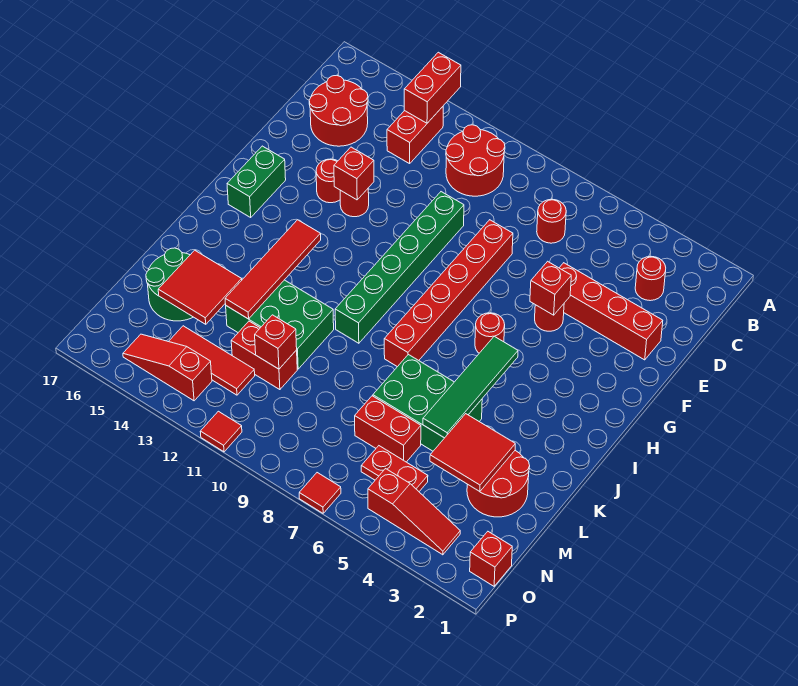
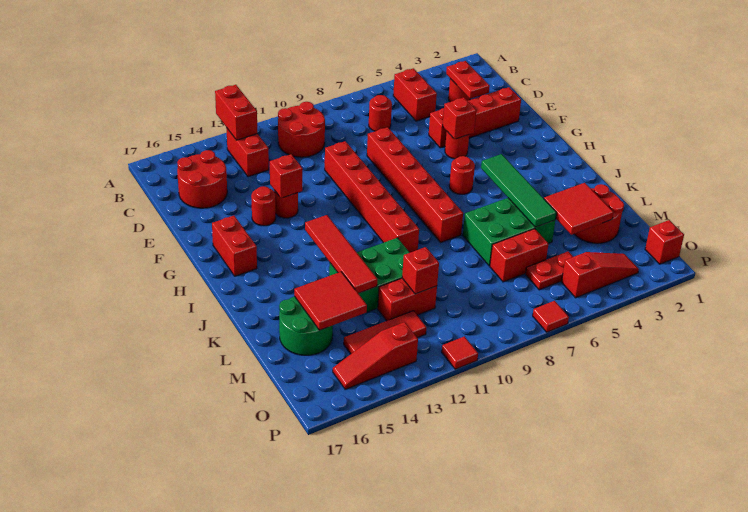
none -> red brick B5:C5 level 1
none -> red plate C3:D3 level 2
green brick E10:J10 level 1 -> red brick E10:J10 level 1
green brick G16:H16 level 1 -> red brick G16:H16 level 1

